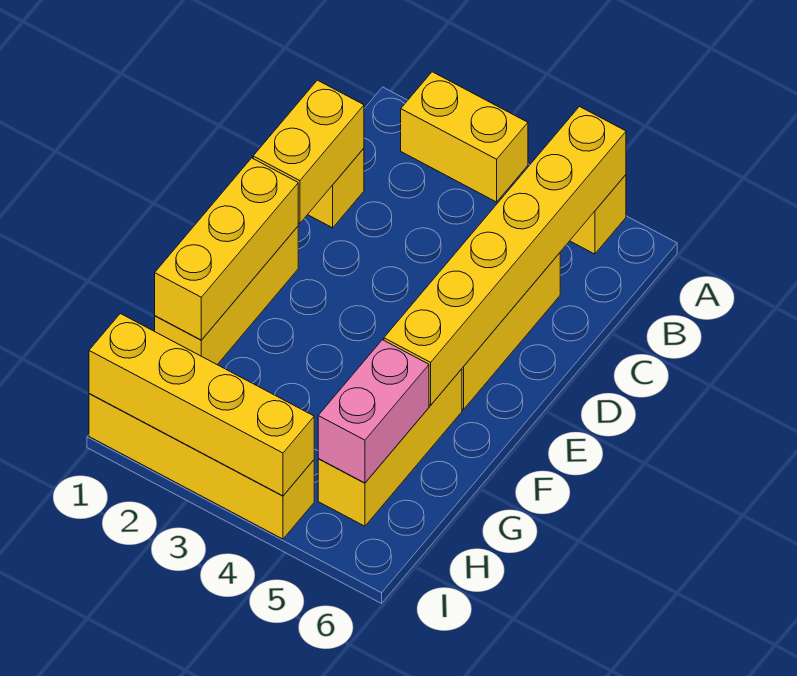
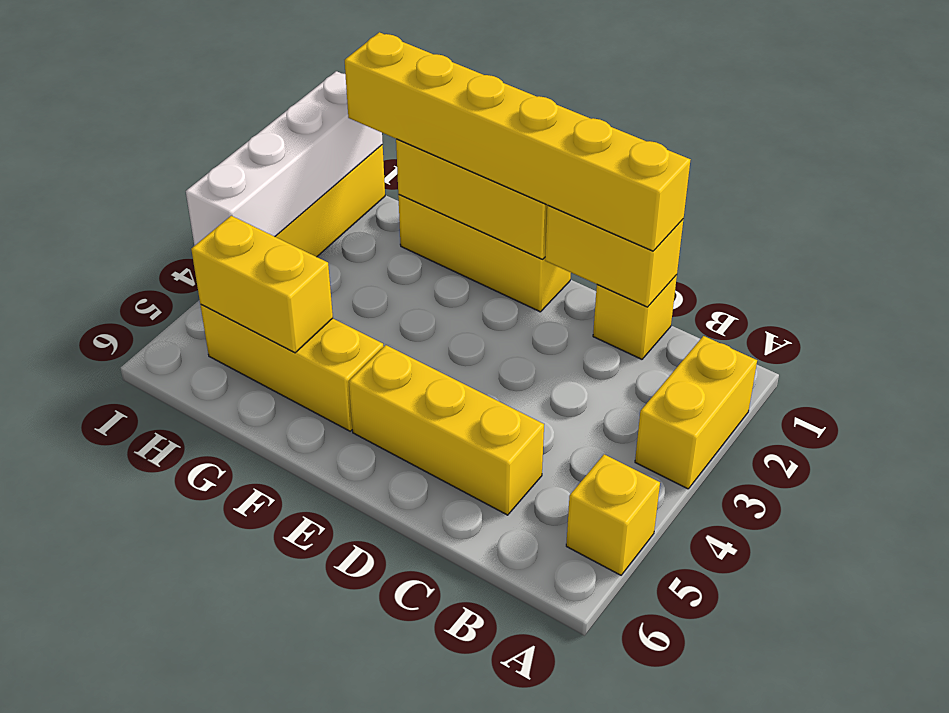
yellow brick A5:F5 level 2 -> yellow brick C1:H1 level 3
pink brick G5:H5 level 2 -> yellow brick G5:H5 level 2
yellow brick I1:I4 level 2 -> white brick I1:I4 level 2

